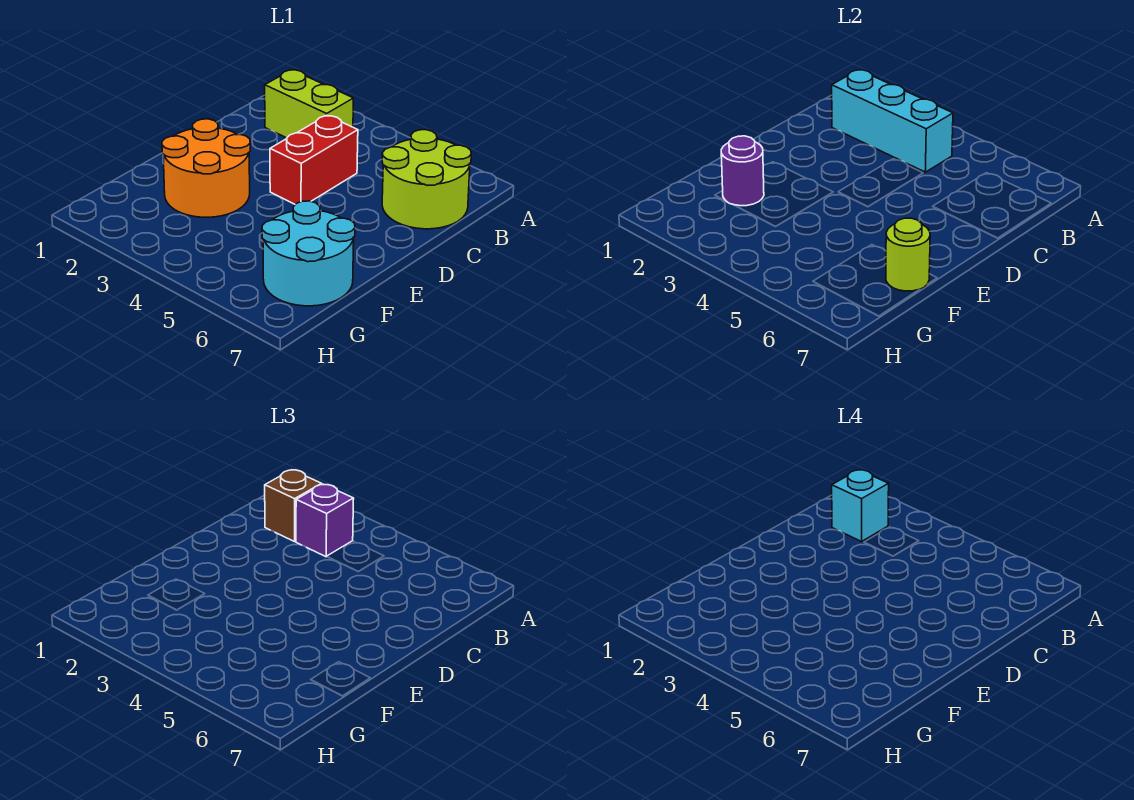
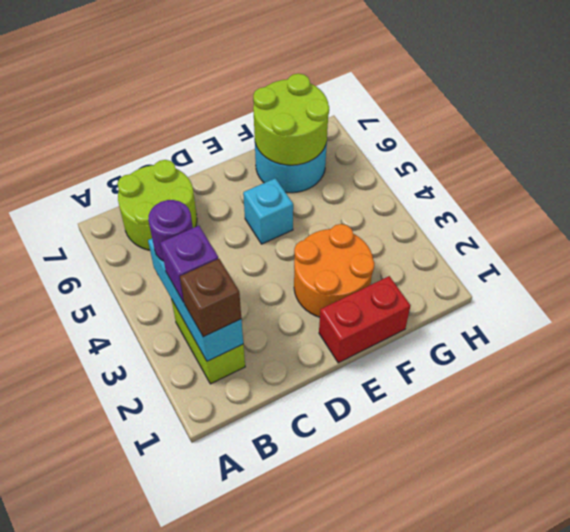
cyan brick B2 level 4 -> cyan brick E5 level 1
red brick C4:D4 level 1 -> red brick E1:F1 level 1
purple round brick F2 level 2 -> purple round brick B4 level 3
lime round brick F7 level 2 -> lime round brick F6:G7 level 2

